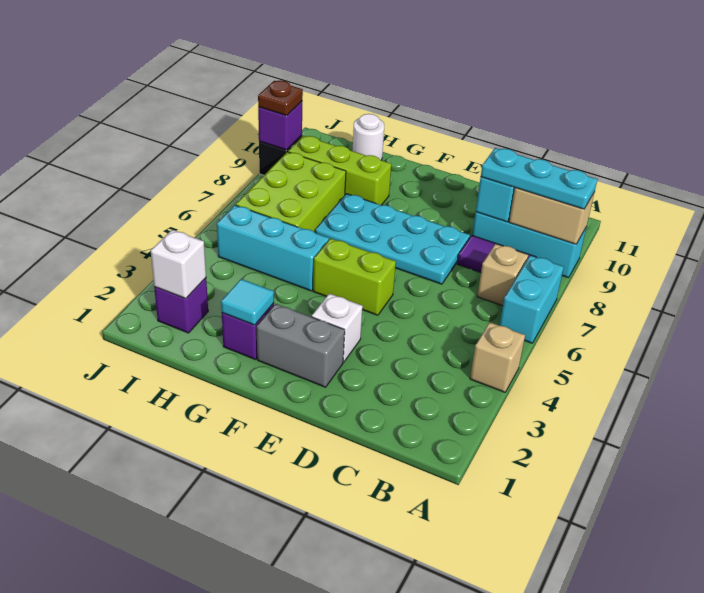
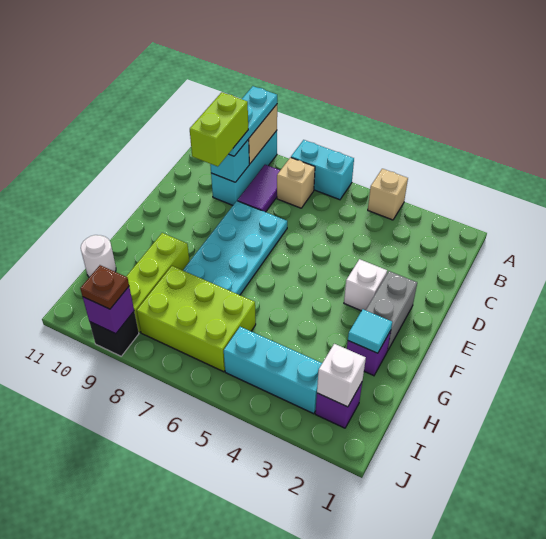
lime brick E5:F5 level 1 -> lime brick C9:D9 level 4
cyan brick G5:I5 level 1 -> cyan brick I3:I5 level 1

